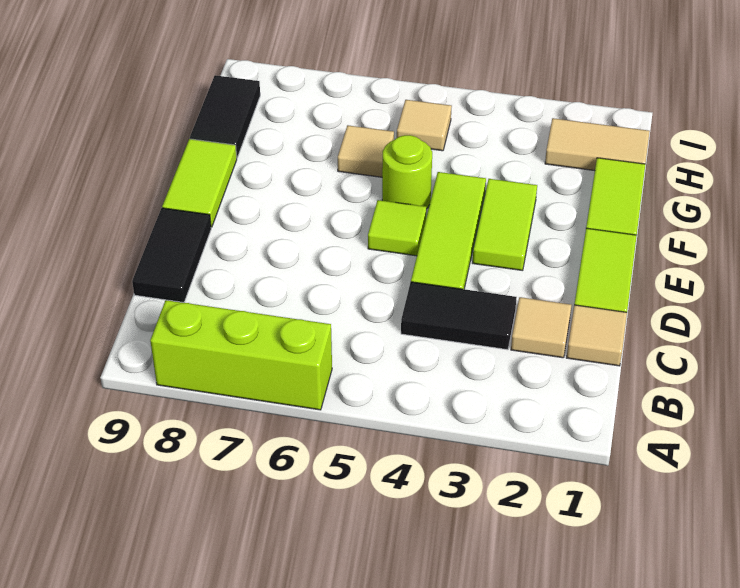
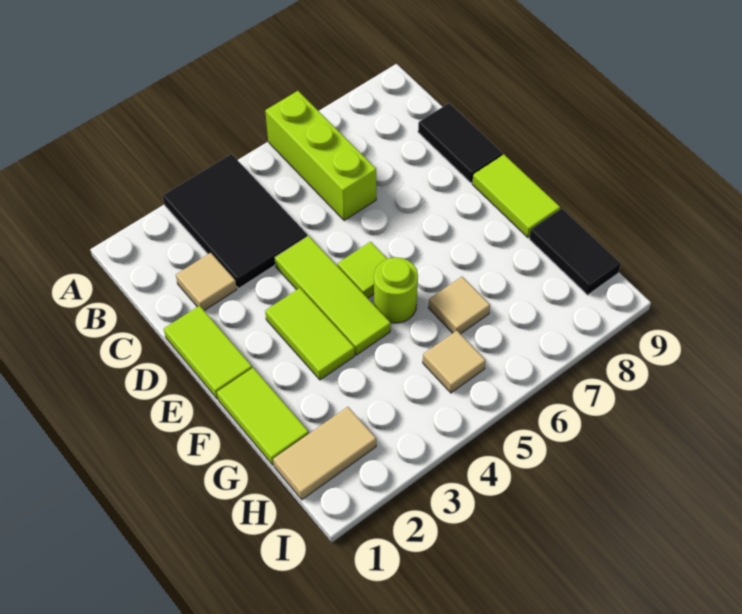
lime brick A6:A8 level 1 -> lime brick A6:C6 level 1
tan tile C1 level 1 -> none
black tile C3:C4 level 1 -> black tile A3:C4 level 1

